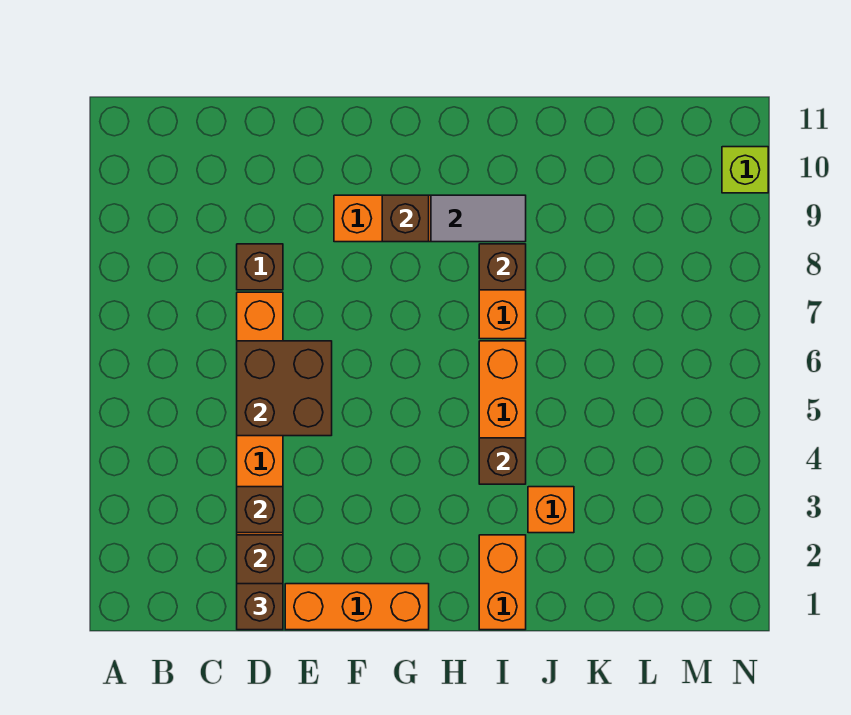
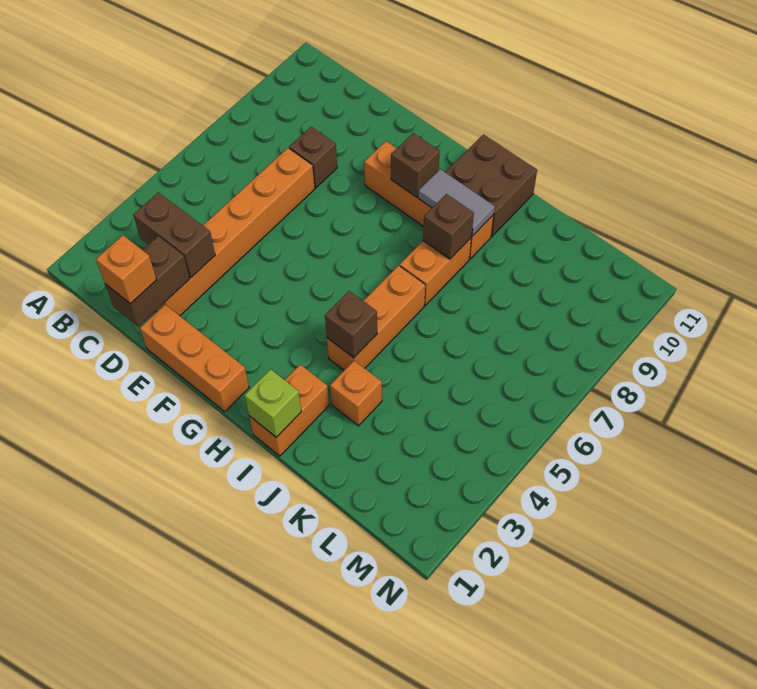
brown brick D1 level 3 -> orange brick D1 level 3
brown brick D3 level 2 -> brown brick C3:D3 level 2
brown brick D5:E6 level 2 -> brown brick H10:I11 level 1
lime brick N10 level 1 -> lime brick I1 level 2

